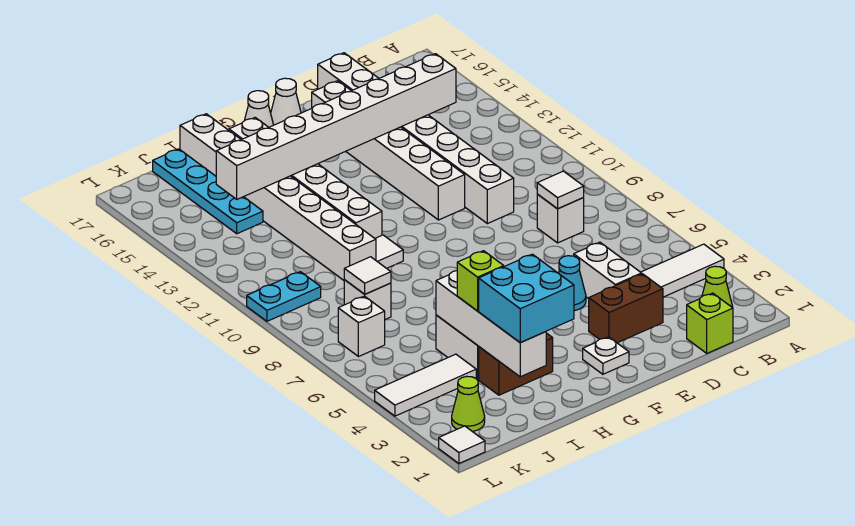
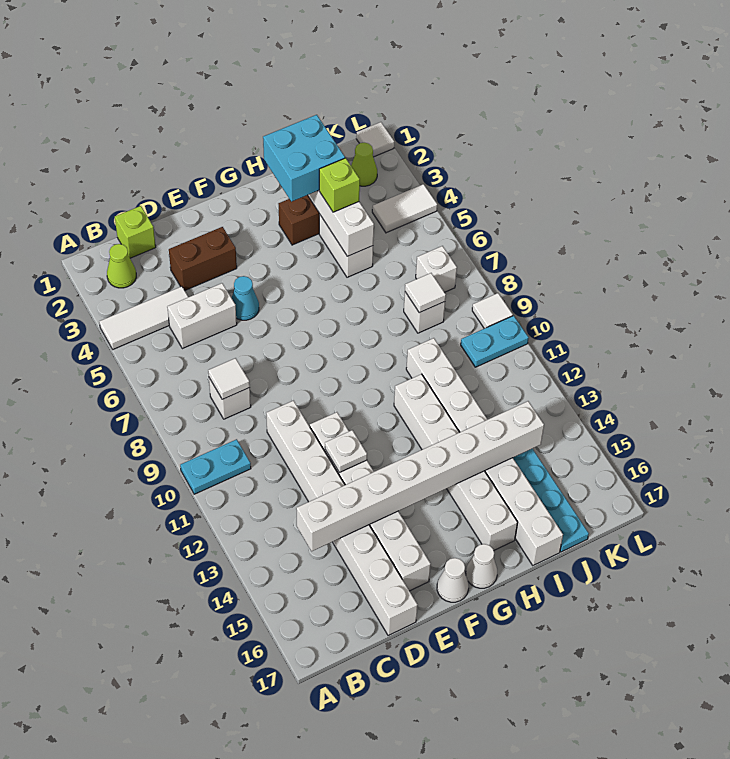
none -> cyan plate A10:B10 level 1
white brick D4:D5 level 1 -> white brick C5:D5 level 1
white plate F2 level 1 -> white plate E12 level 2
white tile H10 level 1 -> white tile L9 level 1
white tile J4:L4 level 1 -> white tile K4:L4 level 1

